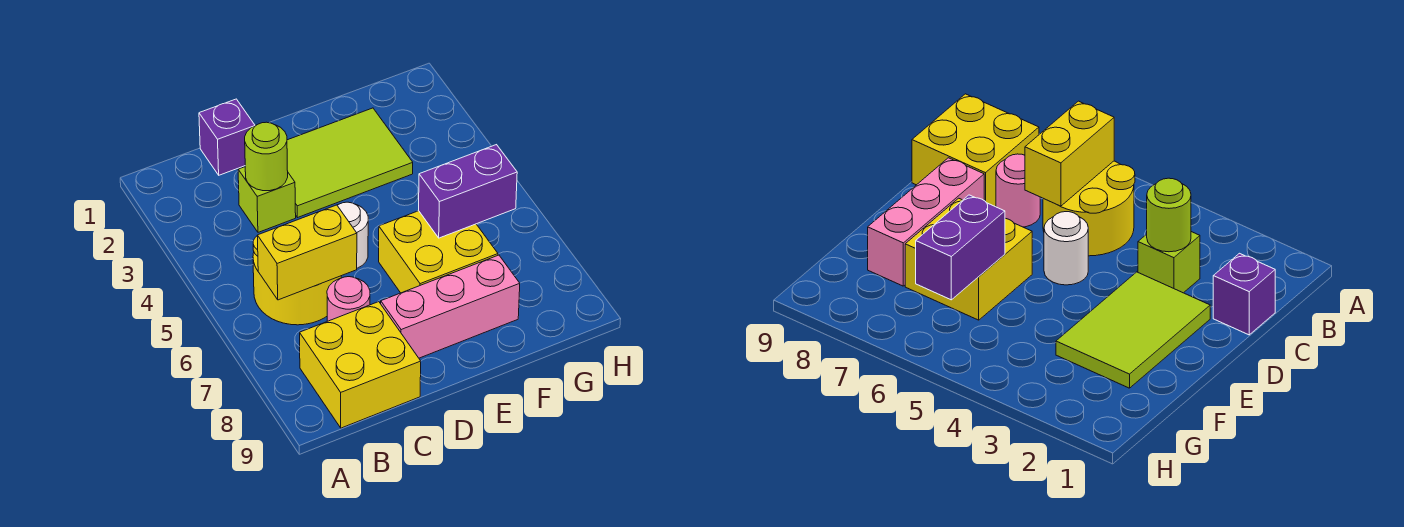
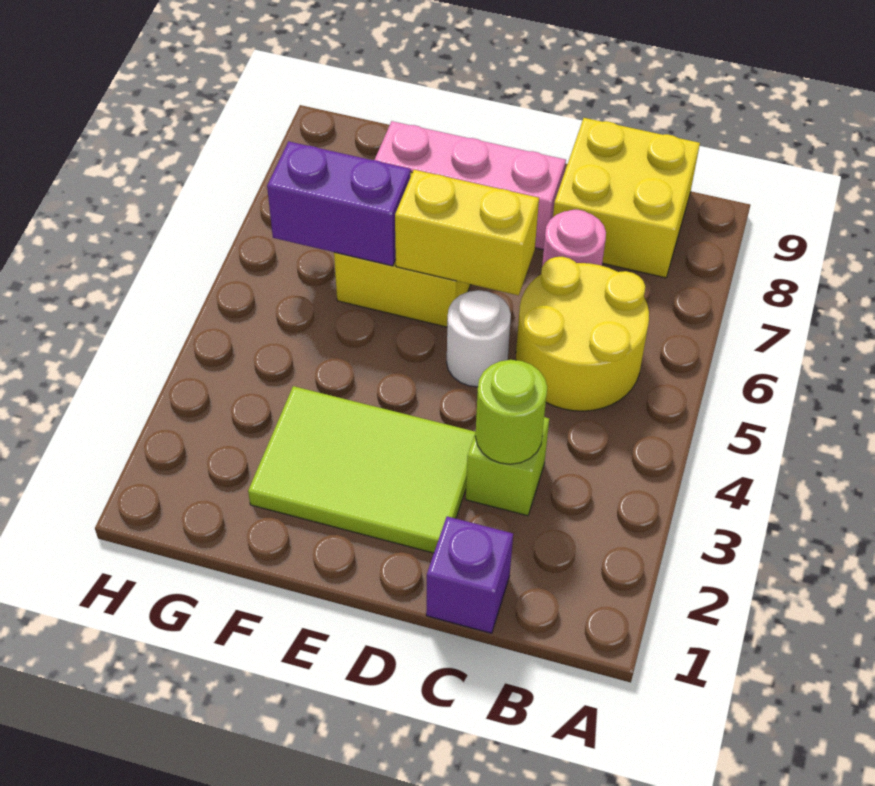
yellow brick B6:C6 level 2 -> yellow brick D6:E6 level 2

